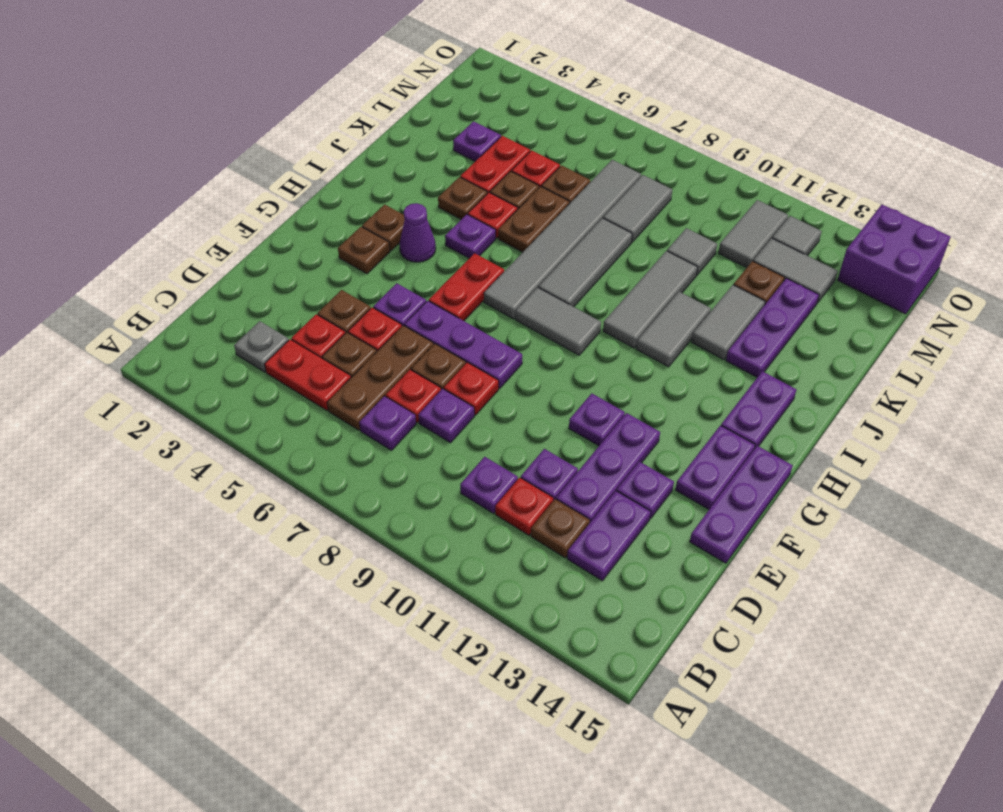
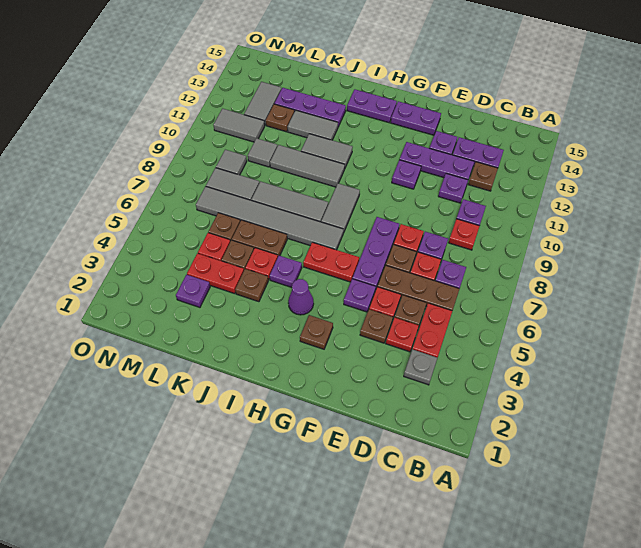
red plate C11 level 1 -> red plate C9 level 1
purple plate E15:G15 level 1 -> none
brown plate H3 level 1 -> none
grey tile N12 level 1 -> grey tile M9 level 1
purple brick N14:O15 level 1 -> none

